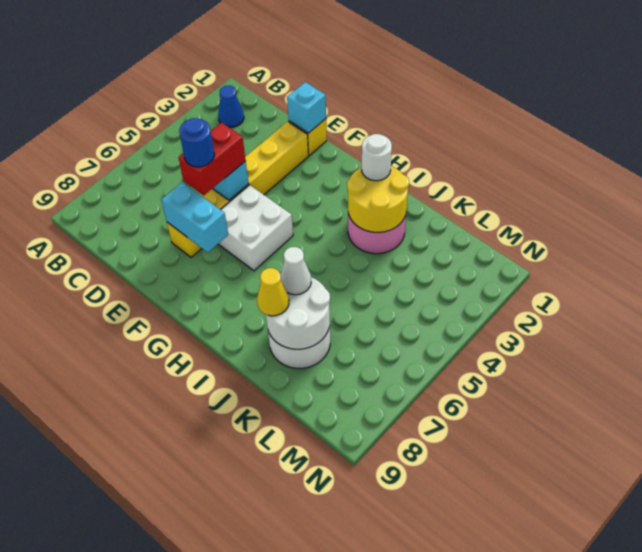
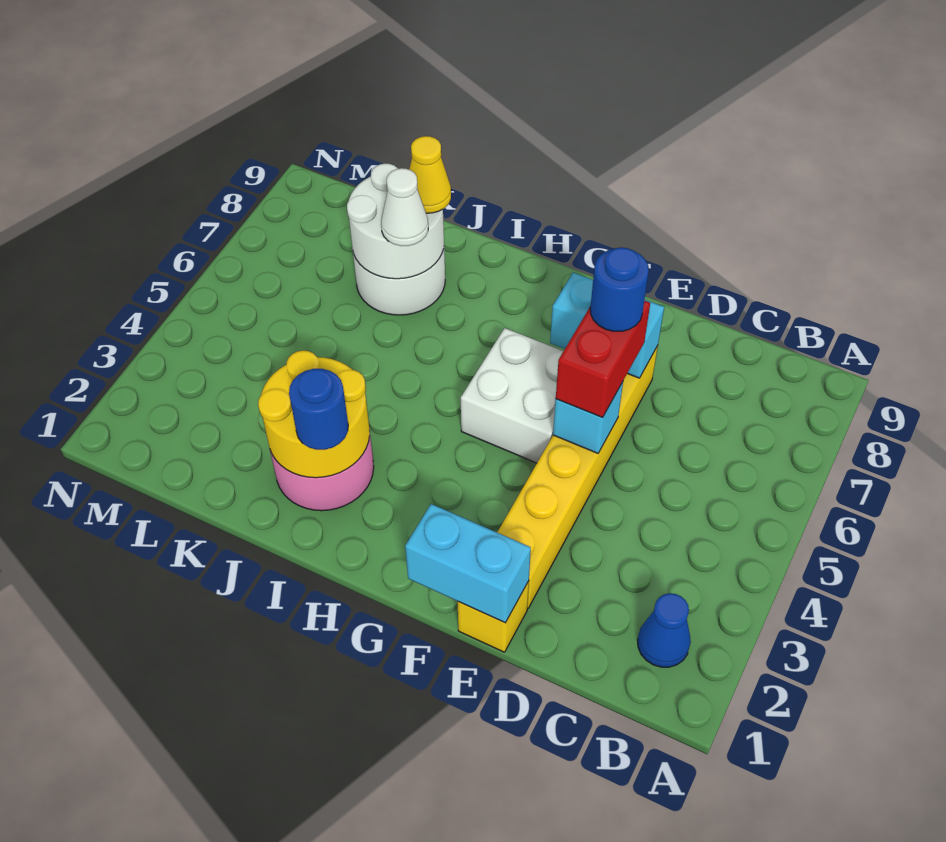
cyan brick E1 level 2 -> cyan brick E1:F1 level 2
white round brick I2 level 3 -> blue round brick I2 level 3

